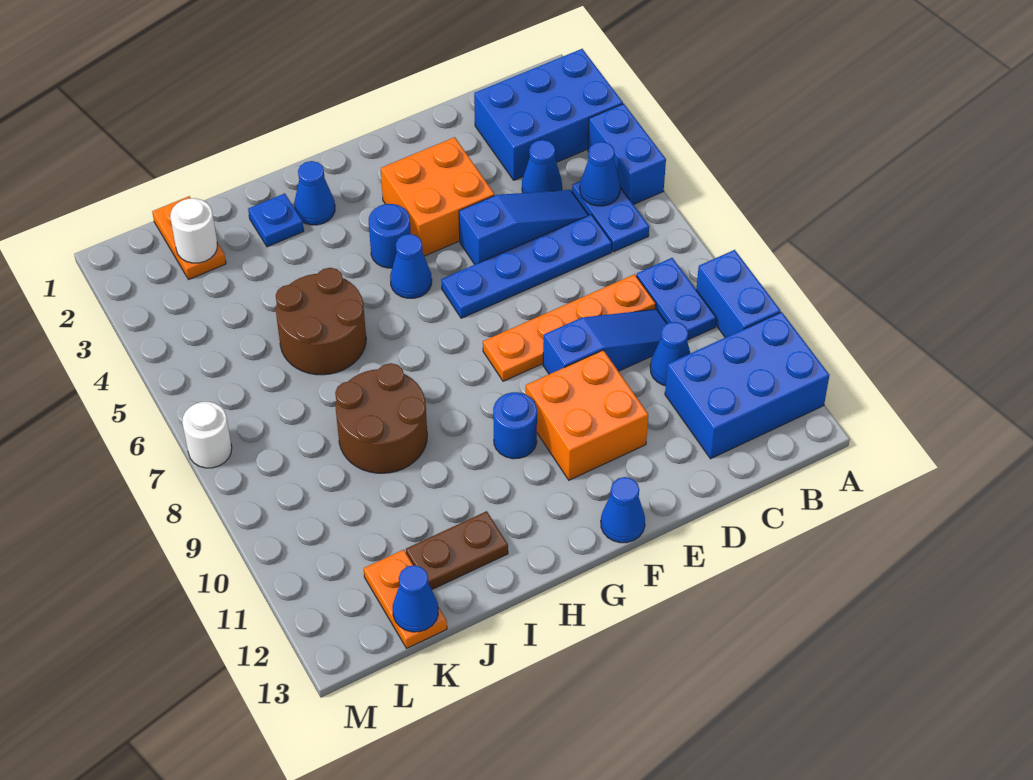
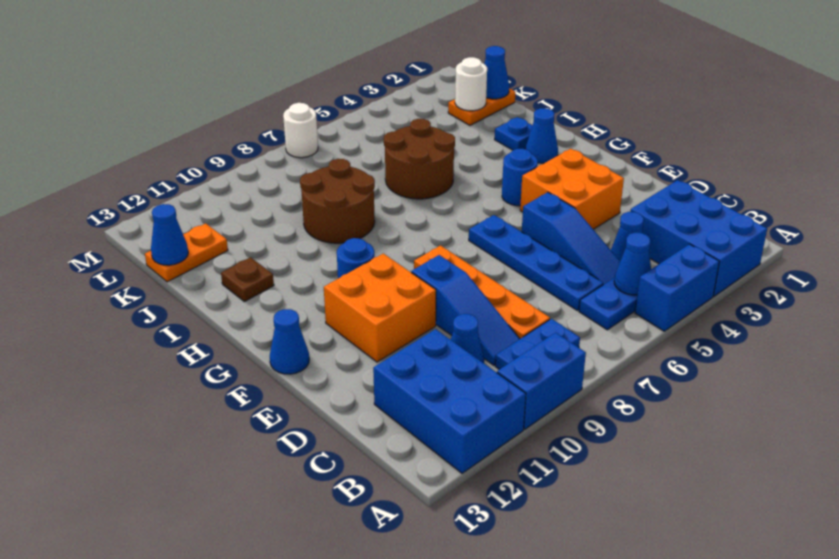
blue cone G5 level 1 -> blue cone K1 level 2
brown plate I12:J12 level 1 -> brown plate I12 level 1

